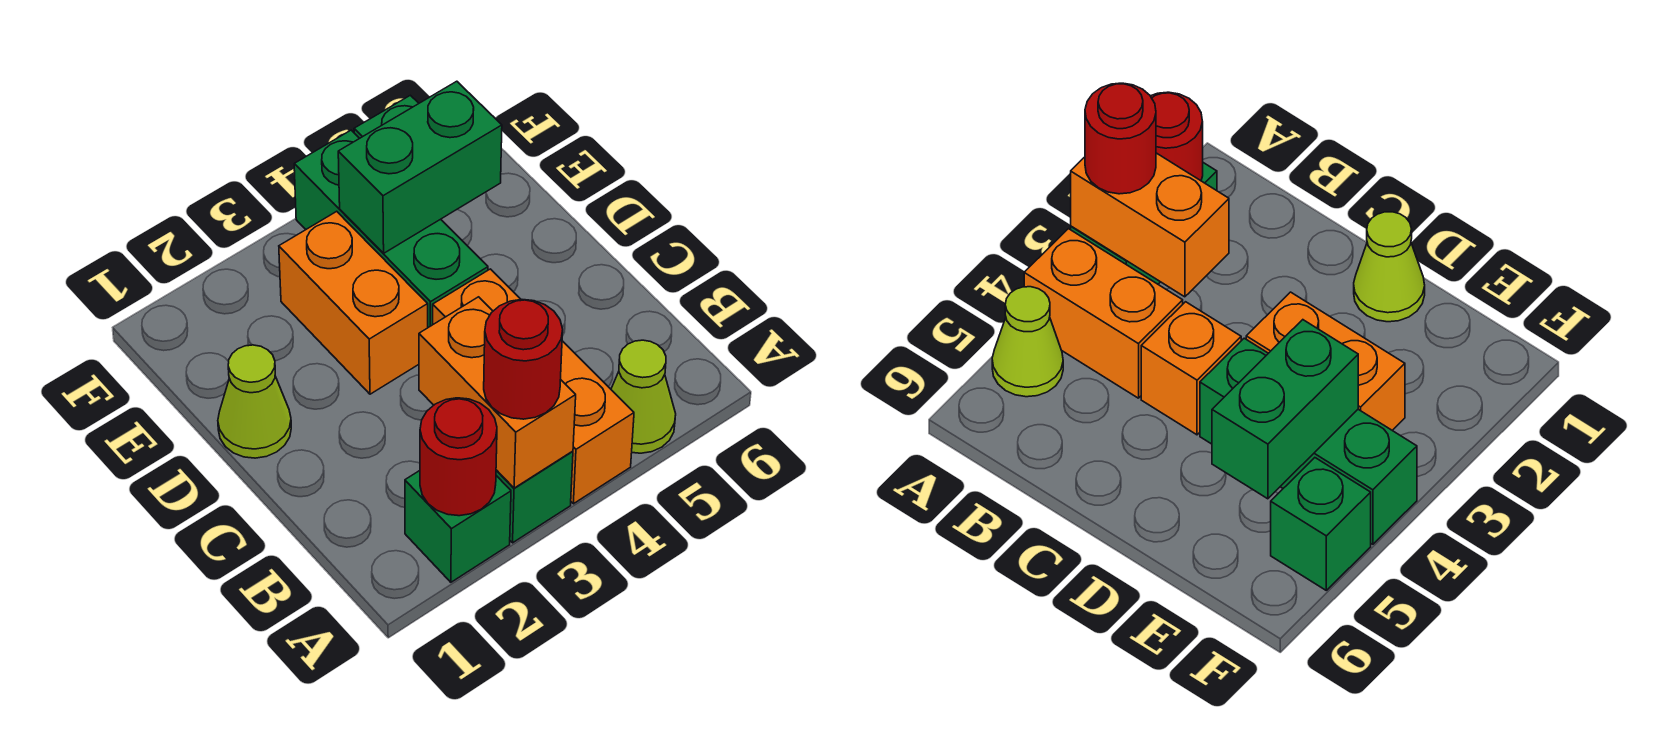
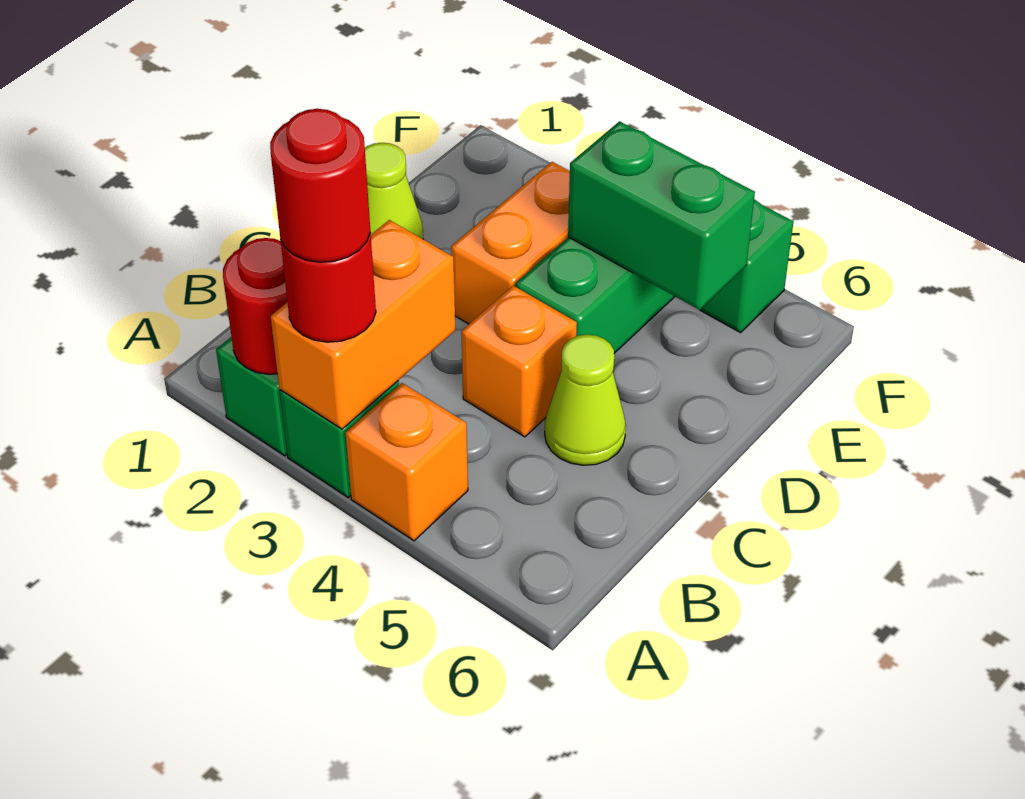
none -> red round brick A3 level 4
orange brick A4:B4 level 1 -> orange brick A4 level 1
lime cone A5 level 1 -> lime cone C5 level 1

